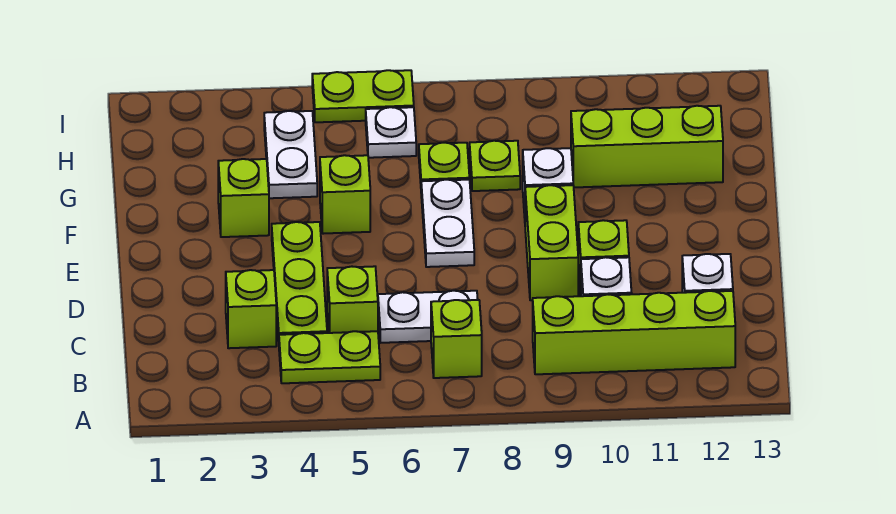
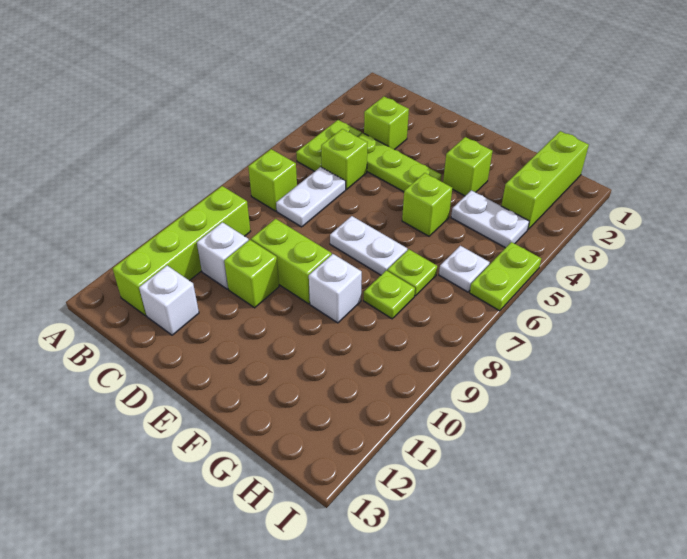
lime brick G10:G12 level 1 -> lime brick H1:H3 level 1

